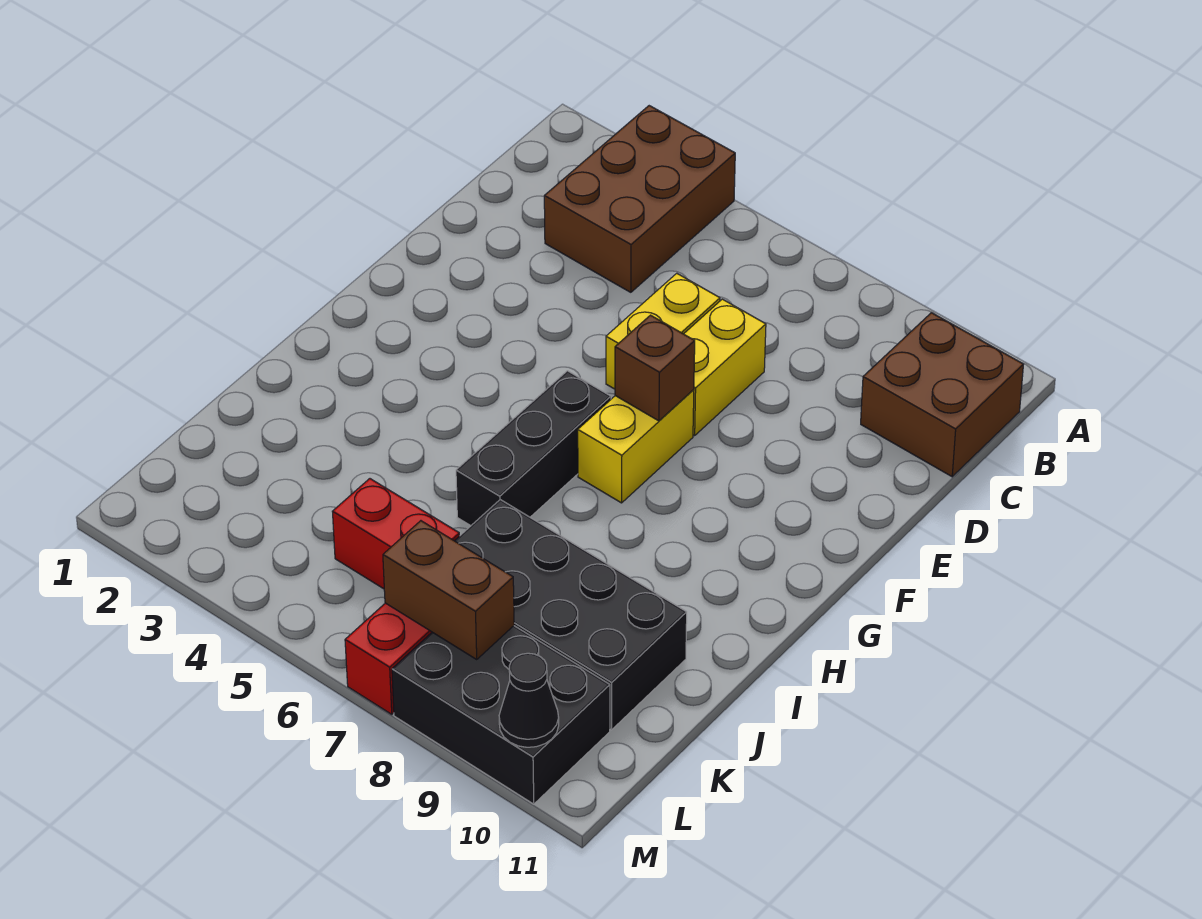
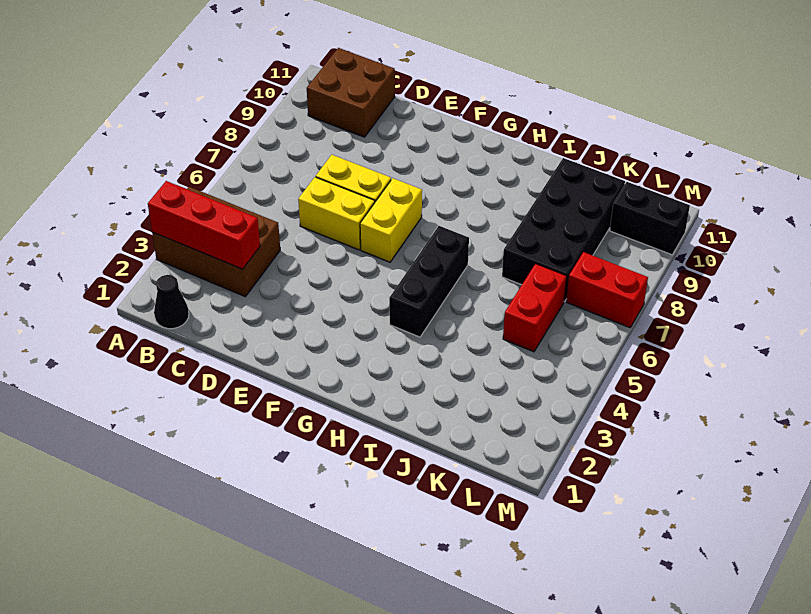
none -> red brick A3:C3 level 2
yellow brick F7:G7 level 1 -> yellow brick F6:F7 level 1
brown brick F7 level 2 -> none
black brick G6:I6 level 1 -> black brick H4:H6 level 1
brown brick L7:L8 level 2 -> none
black brick L8:M10 level 1 -> black brick L10:M10 level 1
black cone M10 level 2 -> black cone B1 level 1

